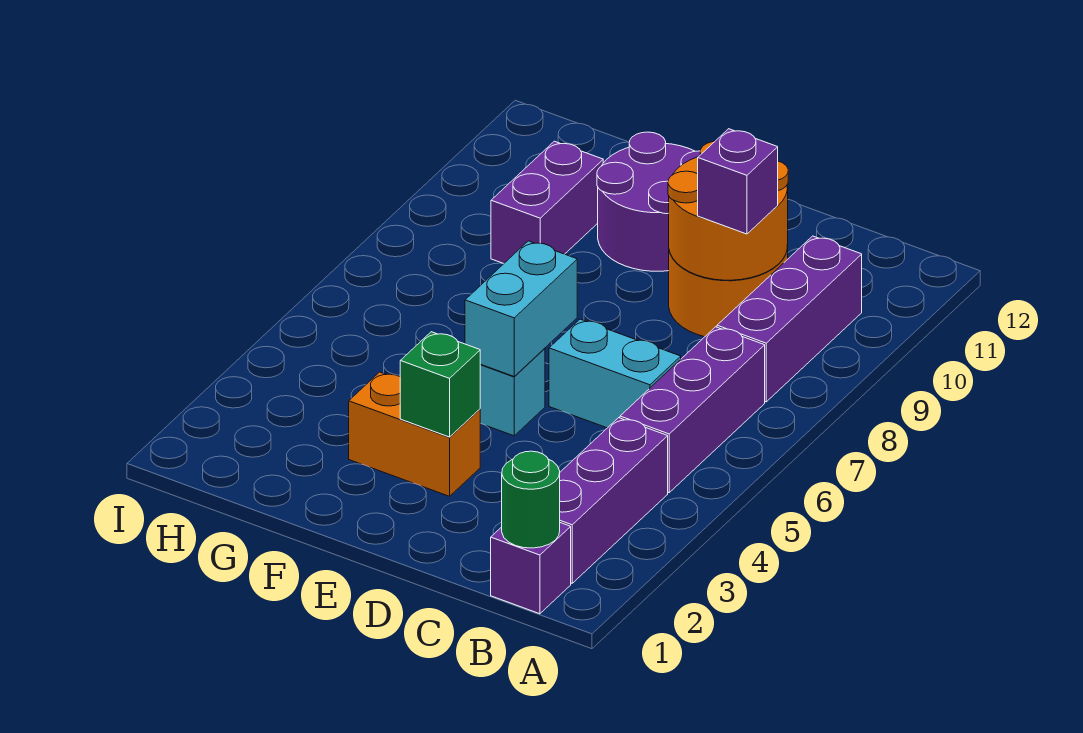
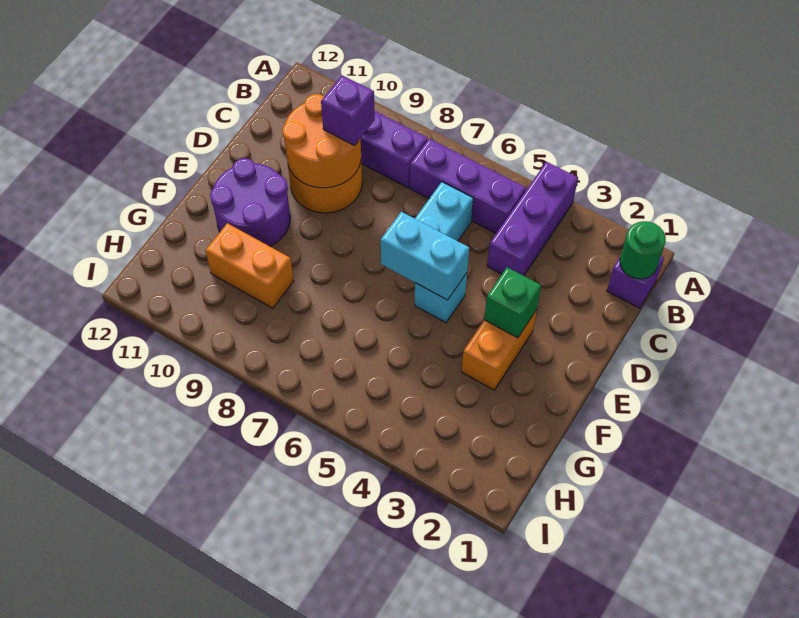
purple brick B2:B4 level 1 -> purple brick A4:C4 level 1
purple brick G9:G10 level 1 -> orange brick G9:G10 level 1

